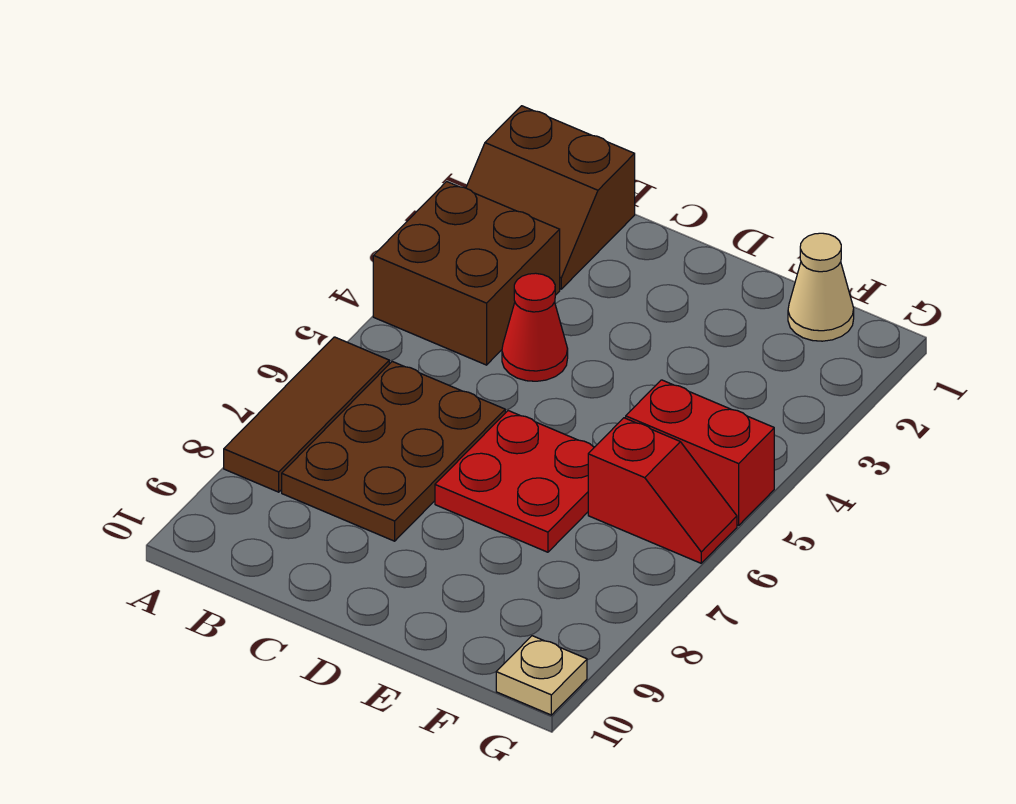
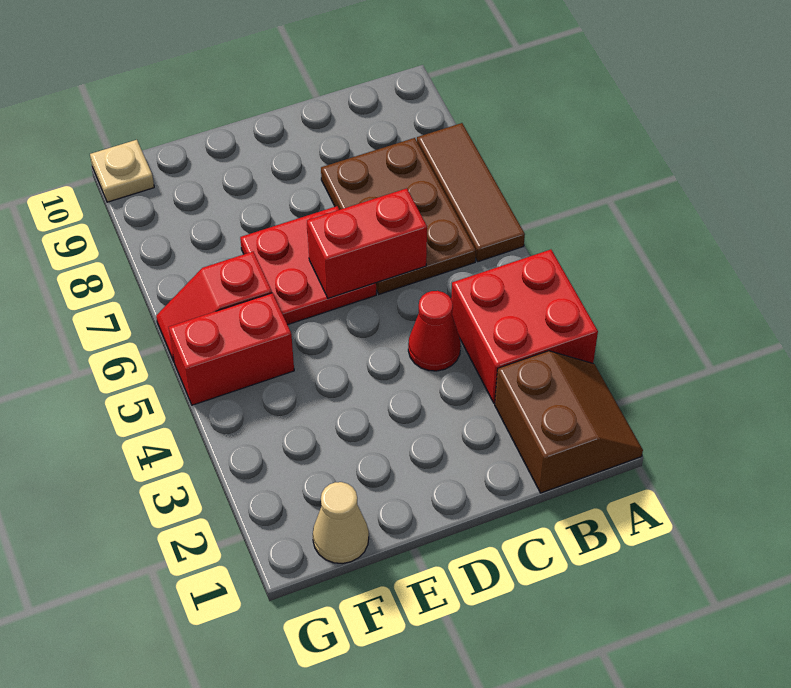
brown slope A1:B2 level 1 top 1 -> brown slope A1:B2 level 1 top B
brown brick A3:B4 level 1 -> red brick A3:B4 level 1
none -> red brick C6:D6 level 2

